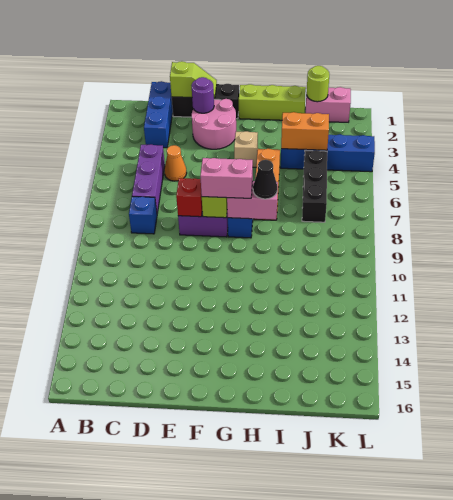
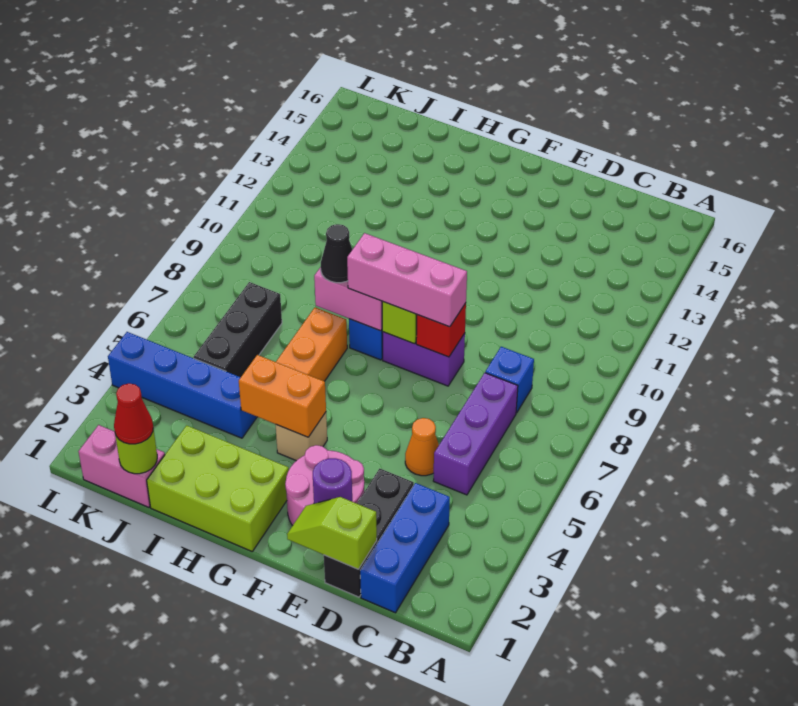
black brick D1:F1 level 1 -> black brick D1:D3 level 1
pink brick F8:G8 level 3 -> pink brick E8:G8 level 3
lime brick G1:I1 level 1 -> lime brick G1:I2 level 1
orange brick I4:J4 level 2 -> orange brick G4:H4 level 2
none -> red cone J1 level 3

